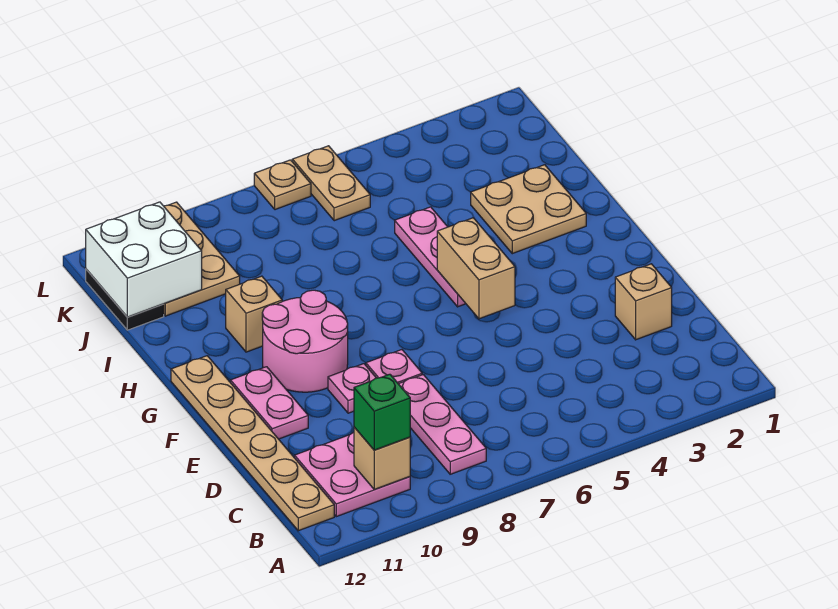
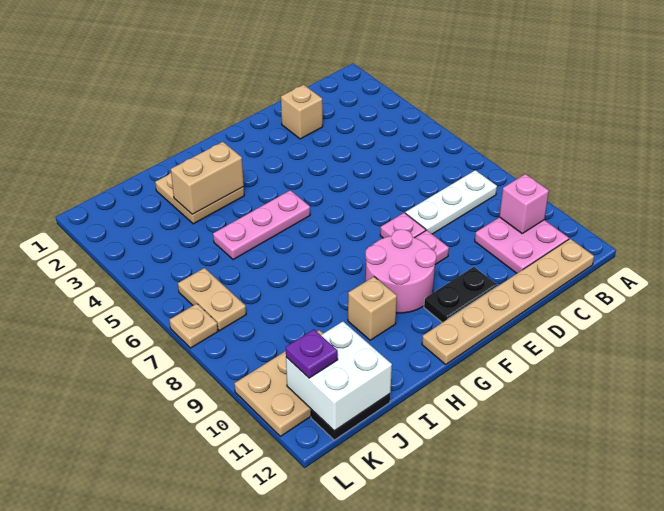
pink plate B8:D8 level 1 -> white plate B8:D8 level 1
tan brick B10 level 2 -> pink brick B10 level 2
green brick B10 level 3 -> none
pink plate E11:F11 level 1 -> black plate E11:F11 level 1
tan brick F5:G5 level 2 -> tan brick H3:I3 level 2
tan plate K6:L6 level 1 -> tan plate K6:K7 level 1
none -> purple plate K11 level 3

